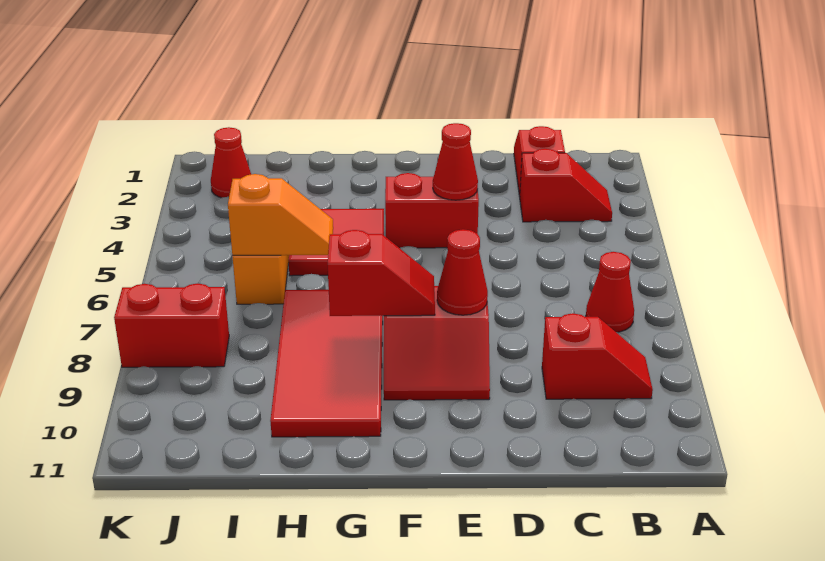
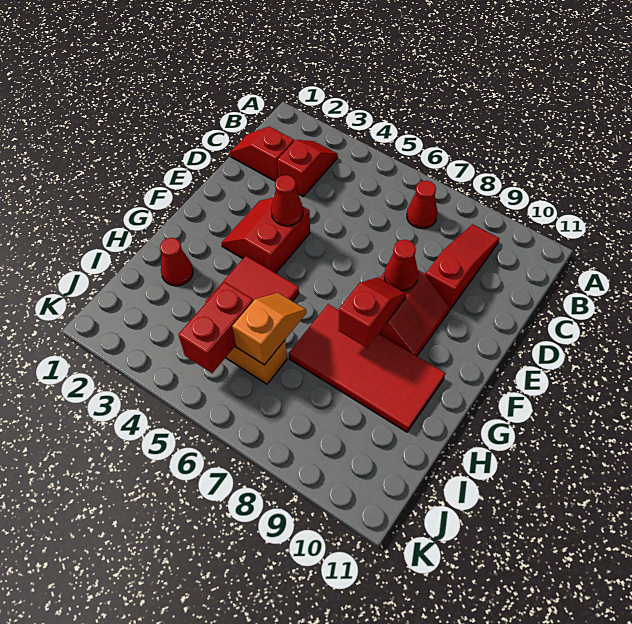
red slope B9:C9 level 1 top C -> red slope B9:D9 level 1 top D
red cone J2 level 1 -> red cone H2 level 1
red brick J8:K8 level 1 -> red brick I5:J5 level 2

